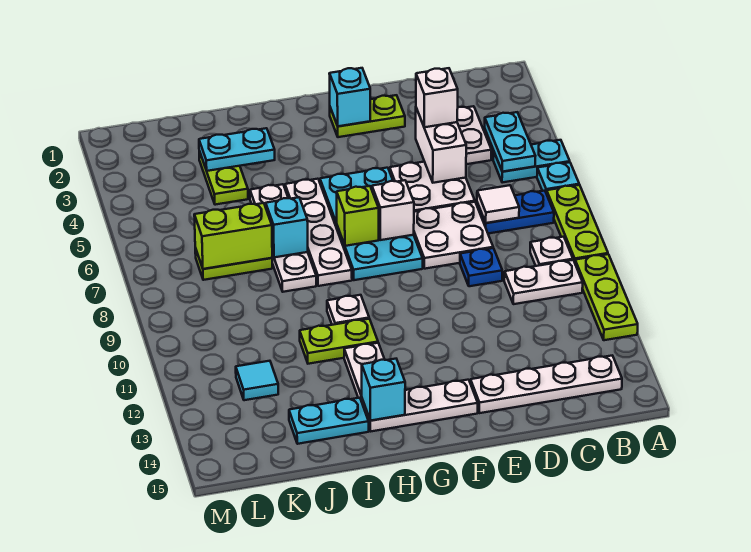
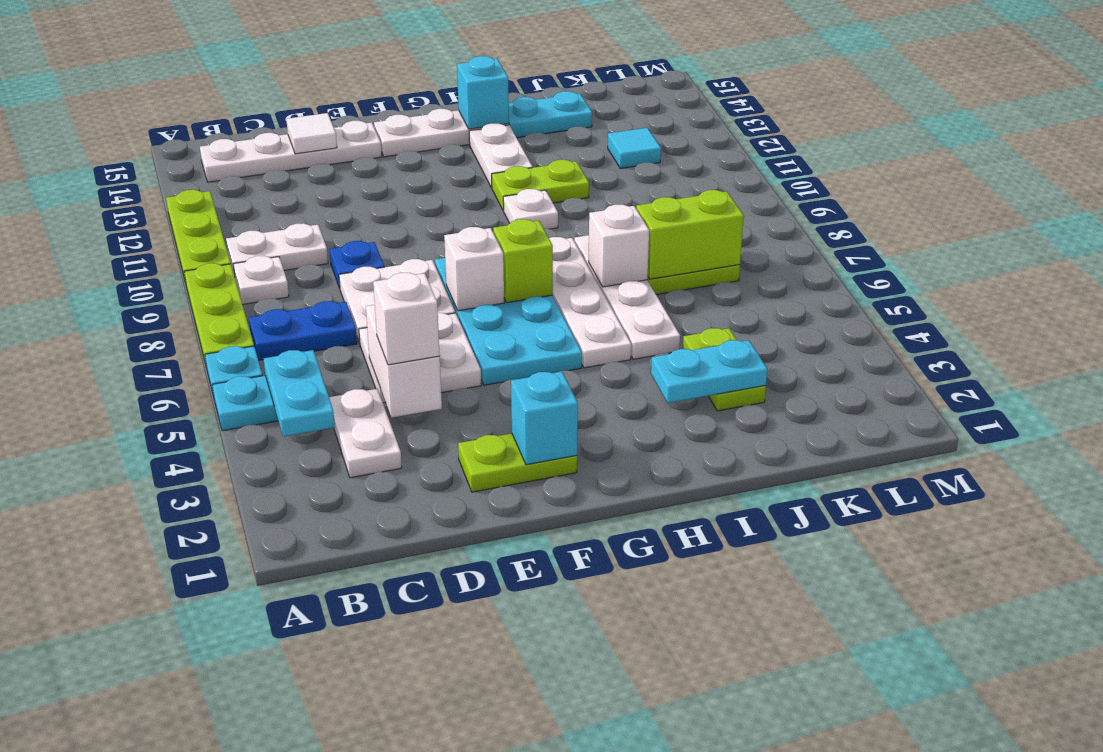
white tile C7 level 2 -> white tile D14 level 2
cyan brick I7 level 2 -> white brick I7 level 2

